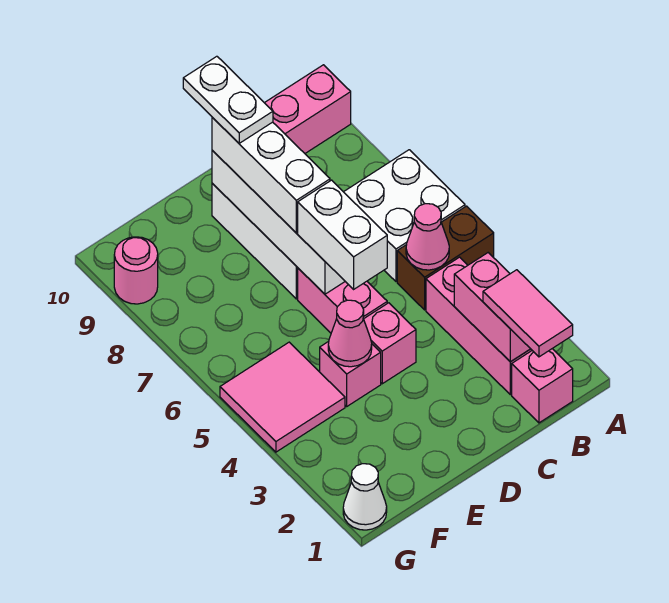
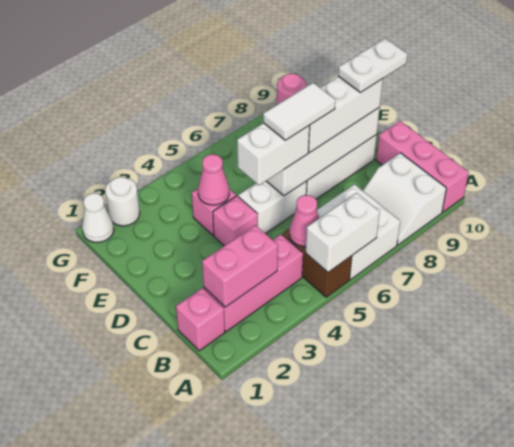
none -> white brick A5:A6 level 2
none -> white slope A8:B9 level 1 top 9
pink tile B1:B2 level 3 -> none
pink brick D5:D6 level 1 -> white brick D5:D6 level 1
none -> white tile D6:D7 level 4
pink tile F4:G5 level 1 -> none
none -> white round brick G2 level 1

